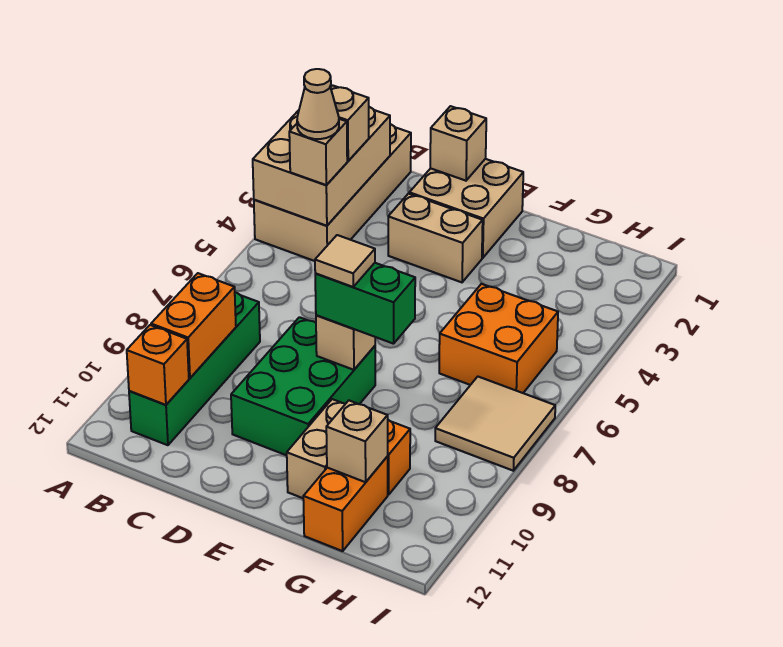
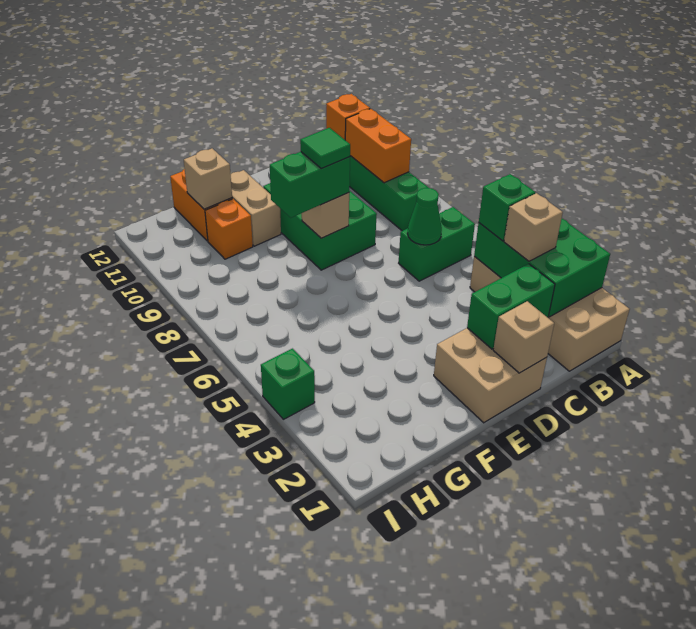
tan brick A2:B4 level 2 -> green brick A2:B4 level 2
tan brick B4 level 3 -> green brick B4 level 3
tan cone B4 level 4 -> none
none -> green brick B6:C6 level 1
none -> green brick C2:D2 level 2
none -> green cone C6 level 2
tan brick D3:E3 level 1 -> none
tan tile E8 level 4 -> green tile E8 level 4
orange brick G5:H6 level 1 -> none
tan tile H7:I8 level 1 -> none
none -> green brick I4 level 1

